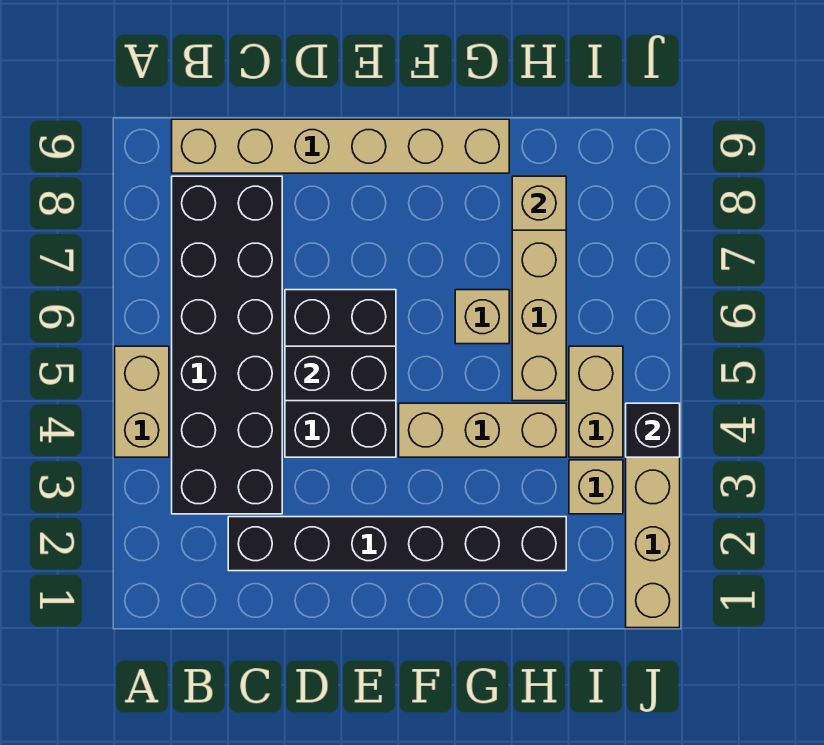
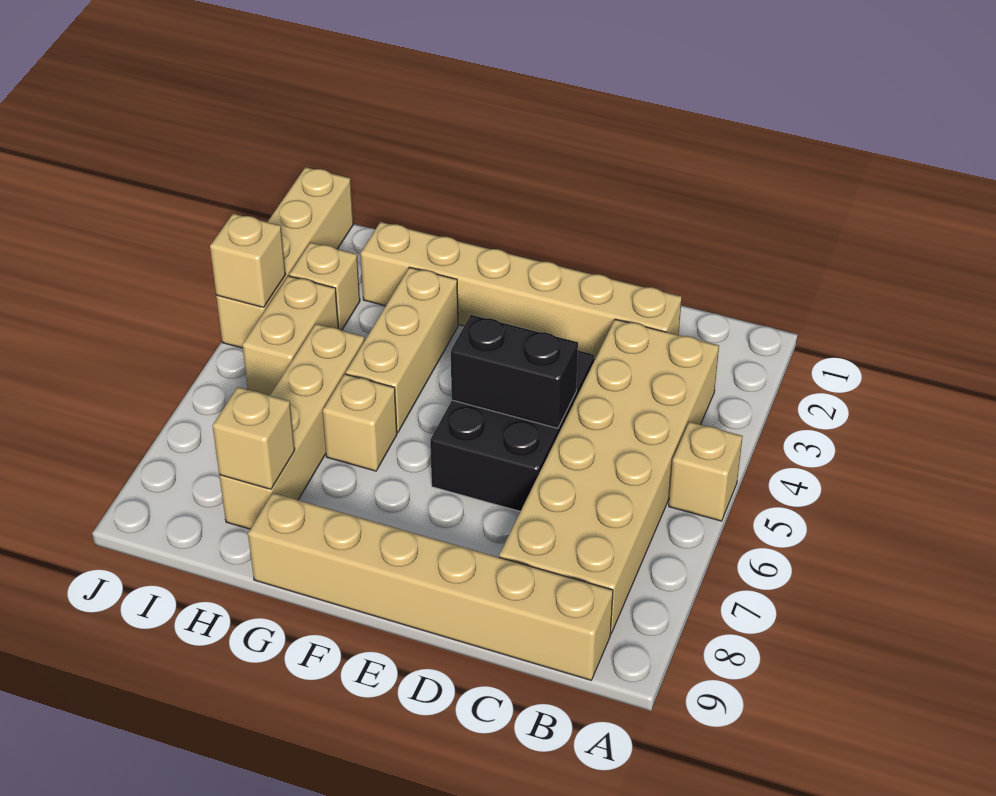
tan brick A4:A5 level 1 -> tan brick A5 level 1
black brick B3:C8 level 1 -> tan brick B3:C8 level 1
black brick C2:H2 level 1 -> tan brick C2:H2 level 1
tan brick F4:H4 level 1 -> tan brick G3:G5 level 1
black brick J4 level 2 -> tan brick J4 level 2

